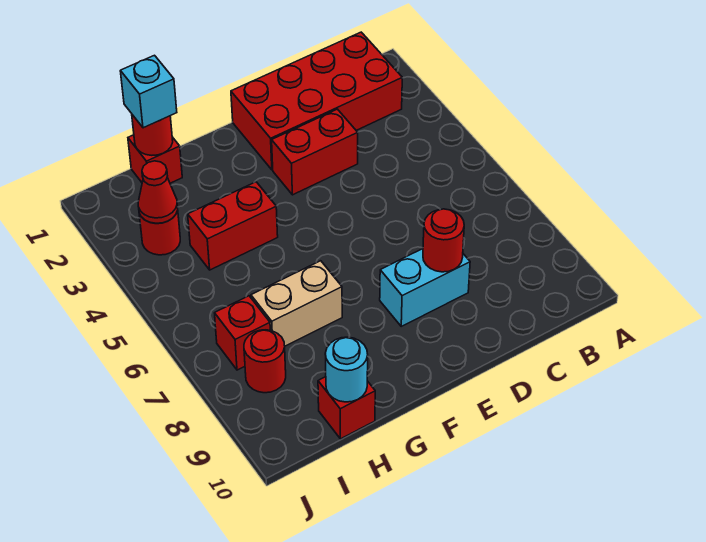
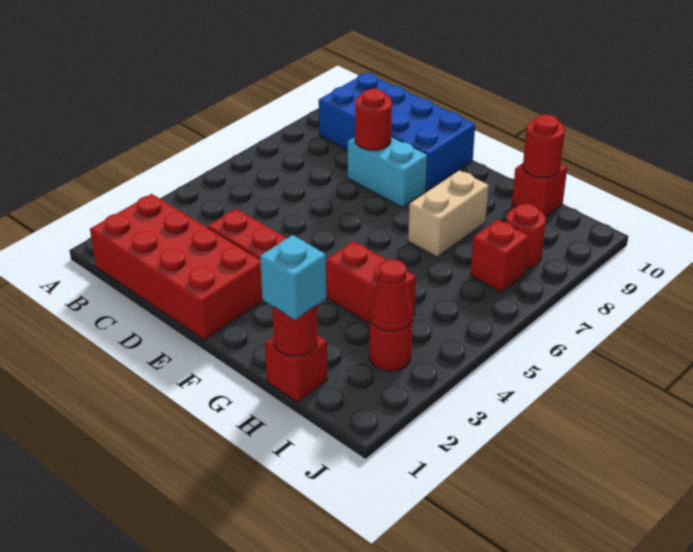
none -> blue brick B9:E10 level 1
tan brick G7:H7 level 1 -> tan brick G7:G8 level 1
cyan round brick H10 level 2 -> red round brick H10 level 2

